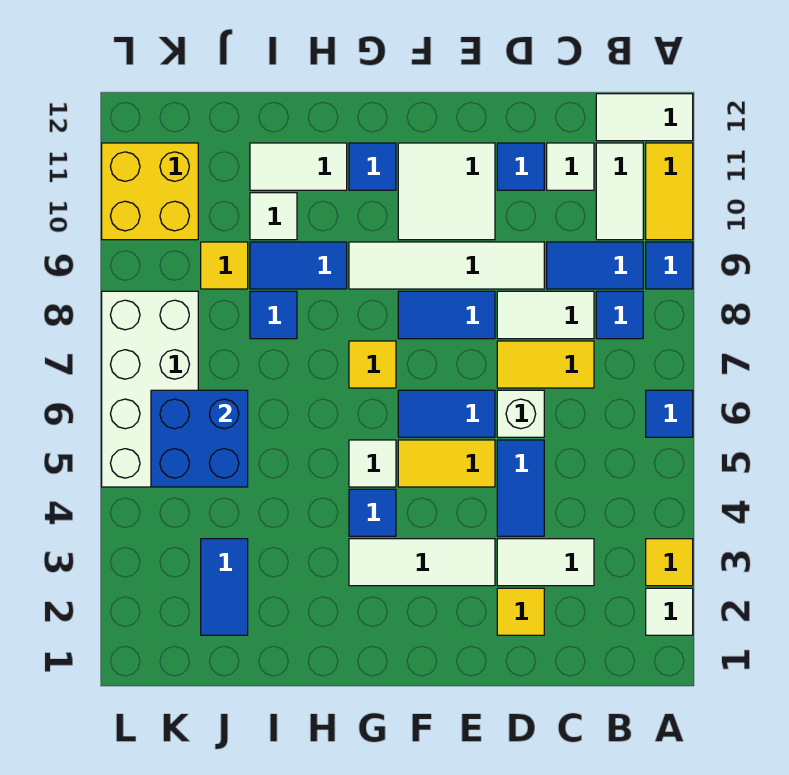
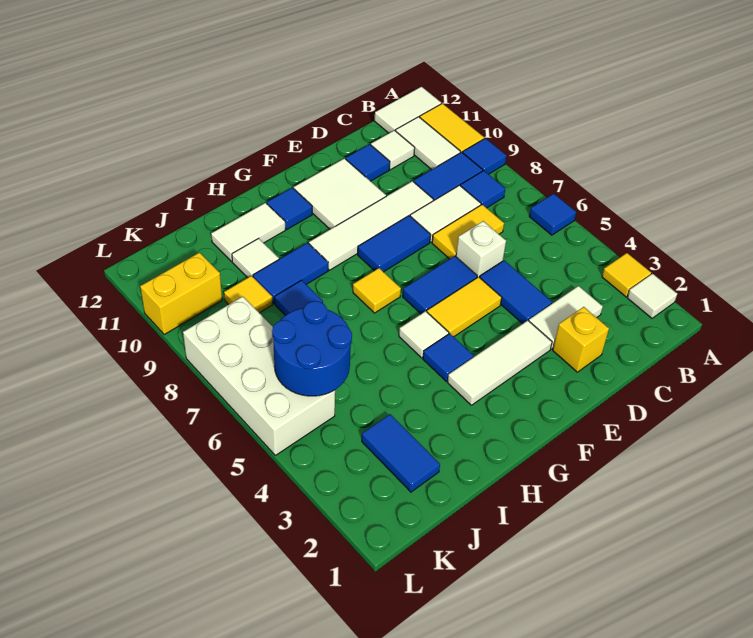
yellow tile D2 level 1 -> yellow brick D2 level 1
blue brick J5:K6 level 2 -> blue round brick J5:K6 level 2
yellow brick K10:L11 level 1 -> yellow brick K10:L10 level 1

